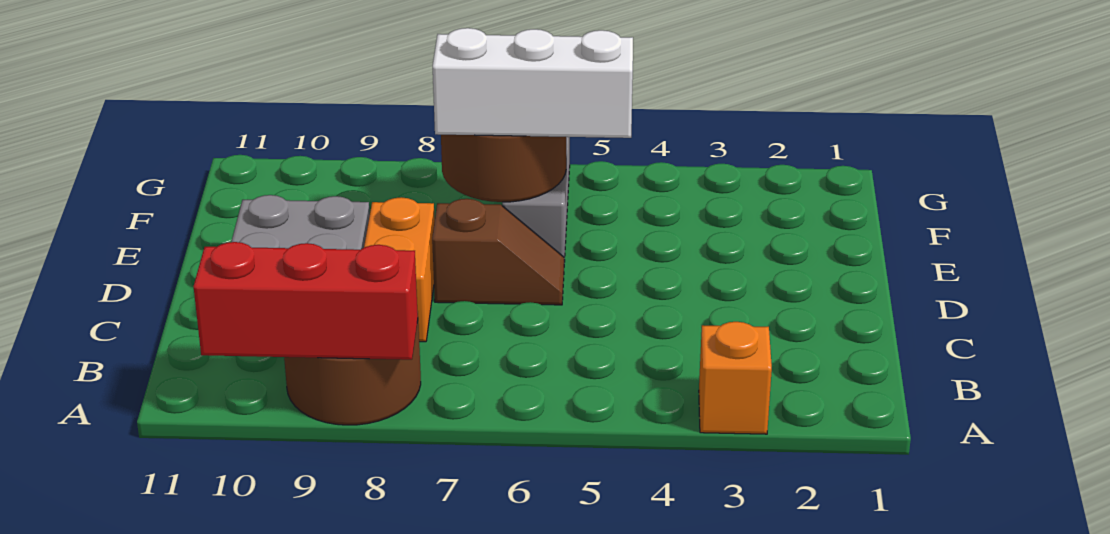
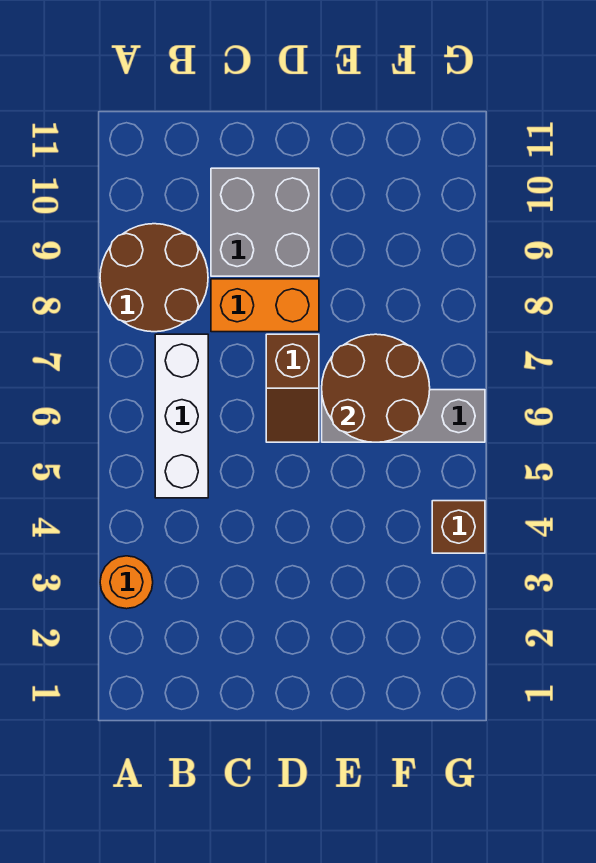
orange brick A3 level 1 -> orange round brick A3 level 1
red brick A8:A10 level 2 -> none
white brick E5:E7 level 3 -> white brick B5:B7 level 1
none -> brown brick G4 level 1

